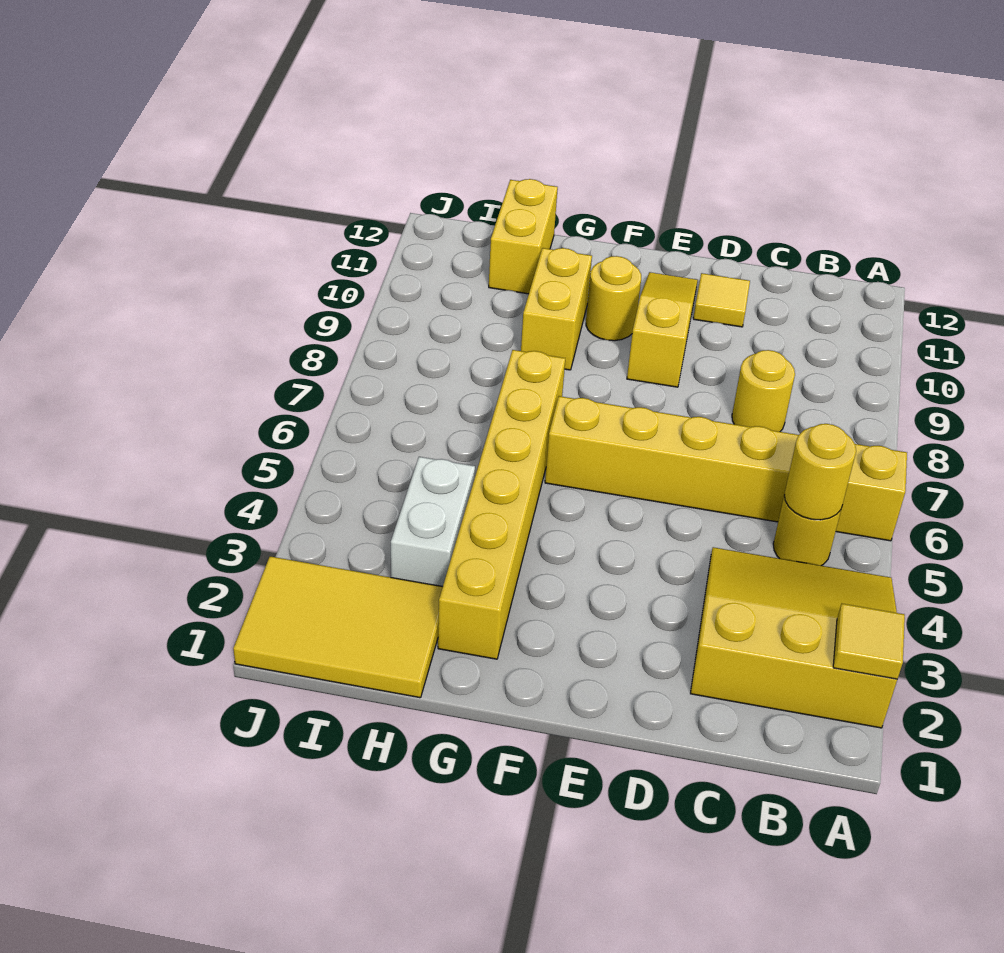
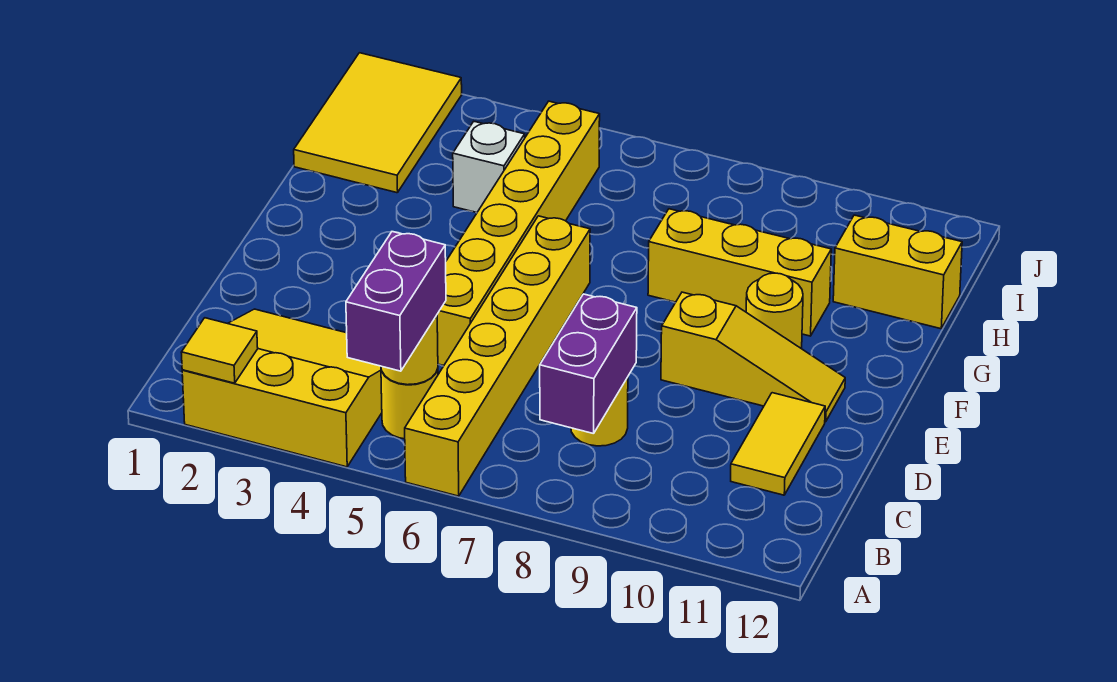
yellow slope A2:C4 level 1 top 2 -> yellow slope A2:C4 level 1 top A
none -> purple brick A5:B5 level 3
none -> purple brick B8:C8 level 2
yellow tile D11 level 1 -> yellow tile C11:D11 level 1
yellow brick G2:G7 level 1 -> yellow brick D5:I5 level 1
yellow brick G9:G10 level 1 -> yellow brick G8:G10 level 1
white brick H3:H4 level 1 -> white brick H4 level 1

